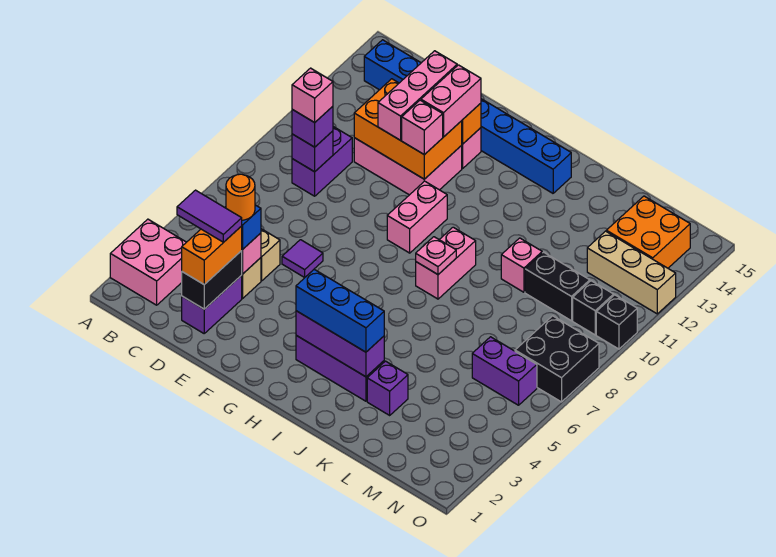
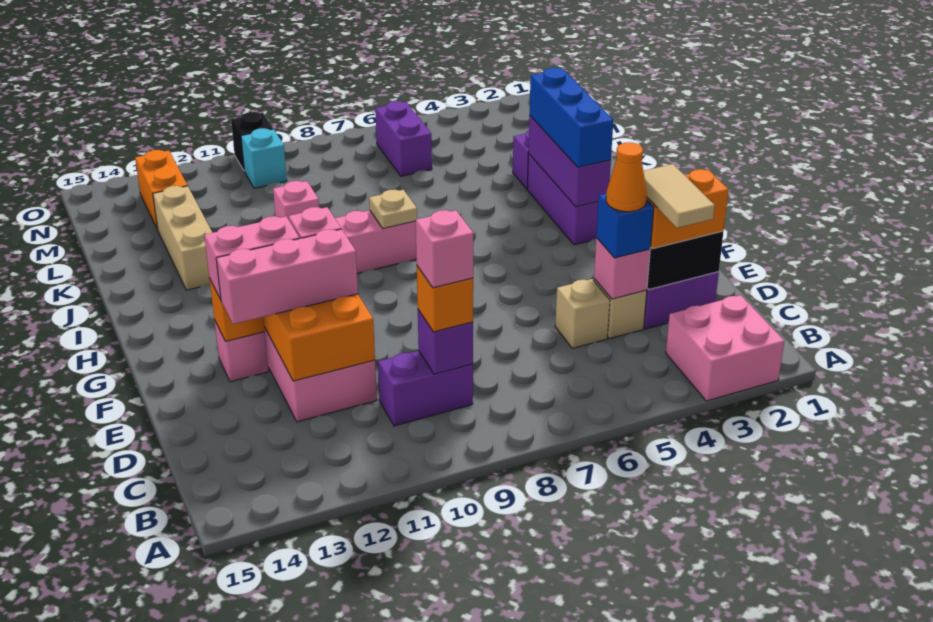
blue brick B14:I14 level 1 -> none
purple tile C3:D3 level 4 -> tan tile C3:D3 level 4
purple brick C9 level 3 -> orange brick C9 level 3
orange round brick D4 level 4 -> orange cone D4 level 4
purple tile E6 level 1 -> none
pink brick G9:G10 level 1 -> none
pink plate I8 level 2 -> tan plate I8 level 2
black brick L10:M10 level 1 -> none
tan brick M12:O12 level 1 -> tan brick J13:L13 level 1
orange brick M13:N14 level 1 -> orange brick M13:N13 level 1
black brick N7:O8 level 1 -> none
black brick N10 level 1 -> cyan brick N10 level 1

